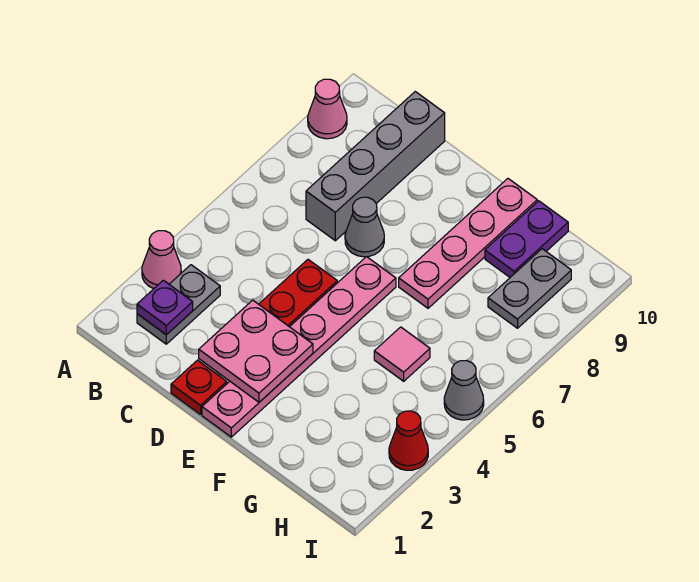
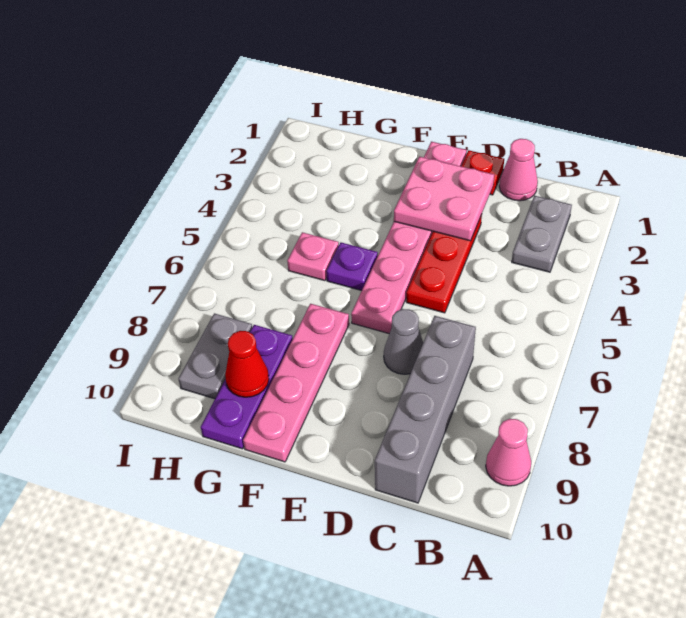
pink cone A3 level 1 -> pink cone C1 level 1
purple plate B2 level 2 -> purple plate F5 level 1
pink tile G5 level 1 -> pink plate G5 level 1
purple plate G9:G10 level 1 -> purple plate G8:G10 level 1
red cone I3 level 1 -> red cone G9 level 2
grey cone I5 level 1 -> none

